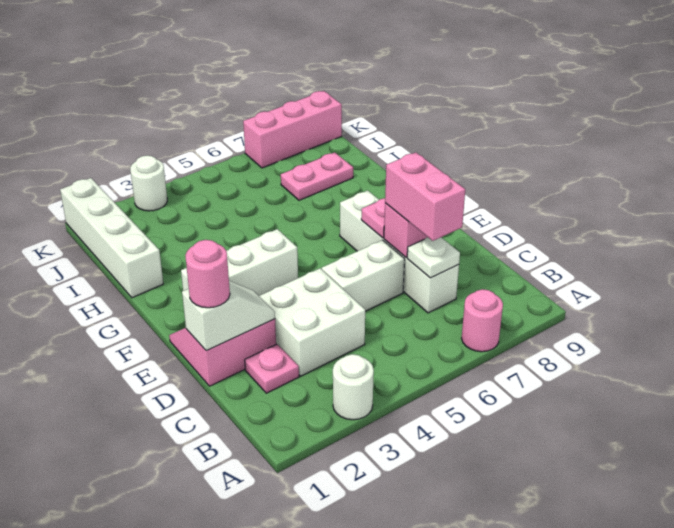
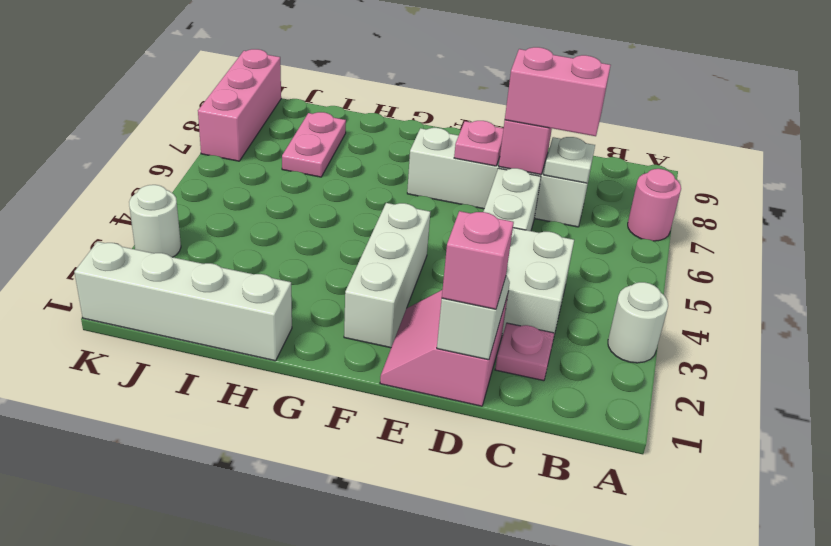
pink round brick D1 level 3 -> pink brick D1 level 3

